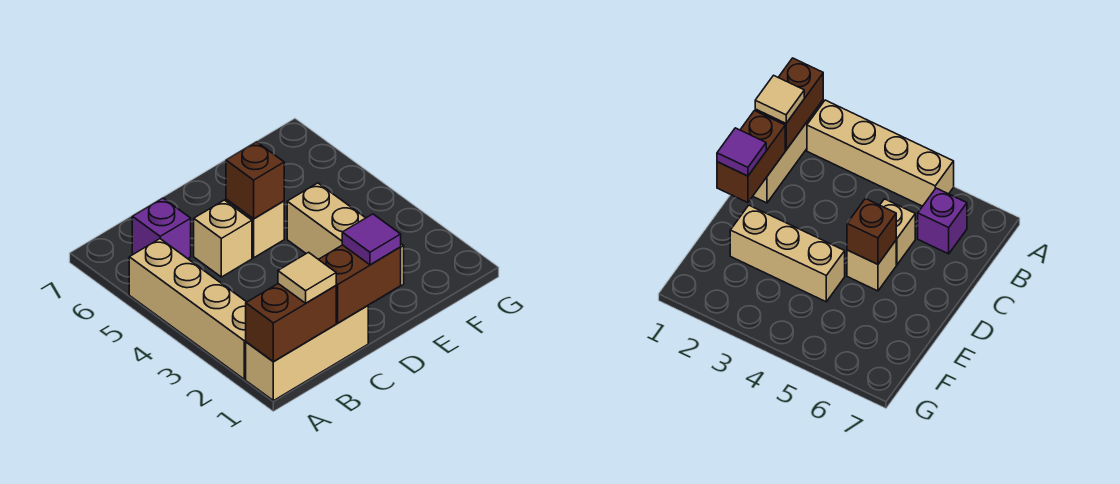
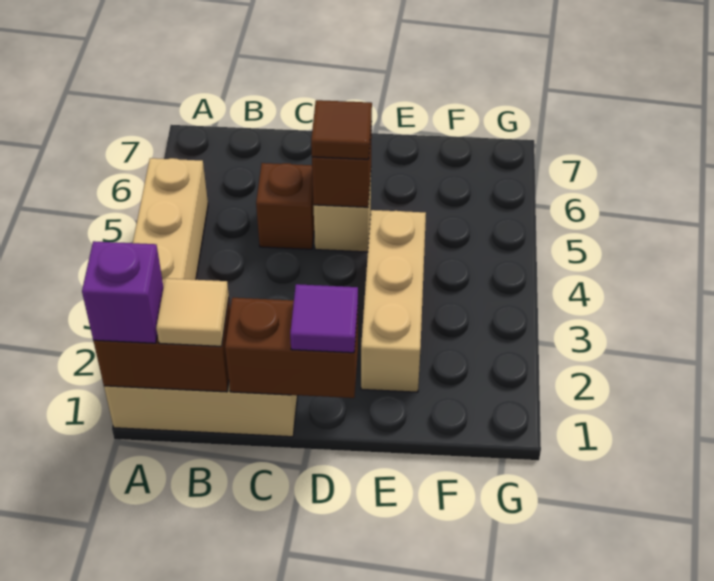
purple brick B6 level 1 -> purple brick A1 level 3
tan brick C5 level 1 -> brown brick C5 level 1
none -> brown tile D5 level 3

